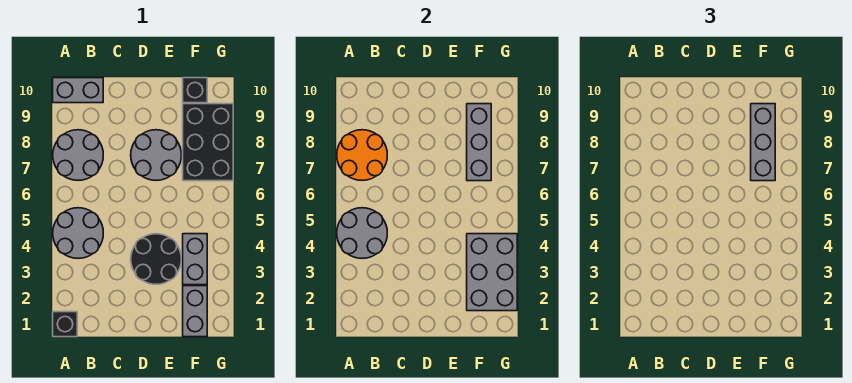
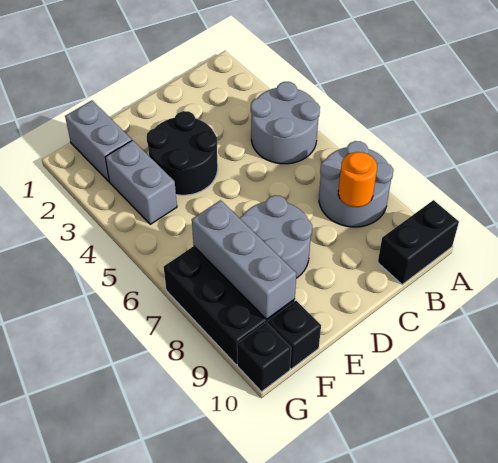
black brick A1 level 1 -> black brick G10 level 1
grey round brick A4:B5 level 2 -> none
orange round brick A7:B8 level 2 -> orange round brick B8 level 2
grey brick A10:B10 level 1 -> black brick A10:B10 level 1
grey brick F2:G4 level 2 -> none
grey brick F7:F9 level 3 -> none

